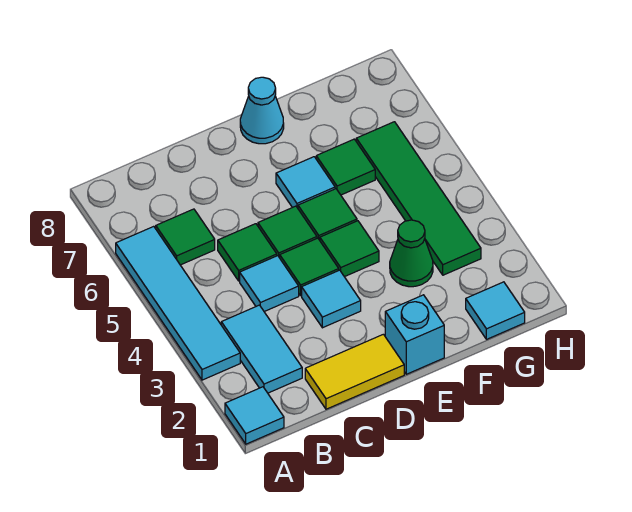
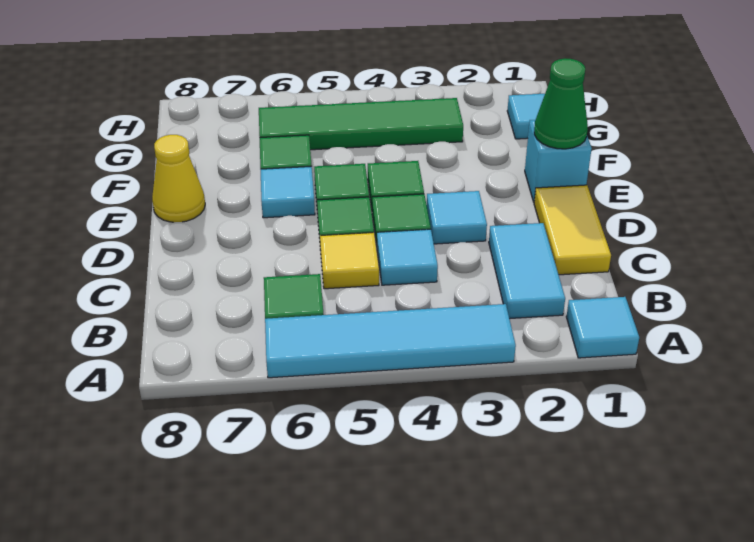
cyan tile B2:B3 level 1 -> cyan tile B2:C2 level 1
green tile C5 level 1 -> yellow tile C5 level 1
cyan cone E8 level 1 -> yellow cone E8 level 1
green cone F3 level 1 -> green cone E1 level 2

